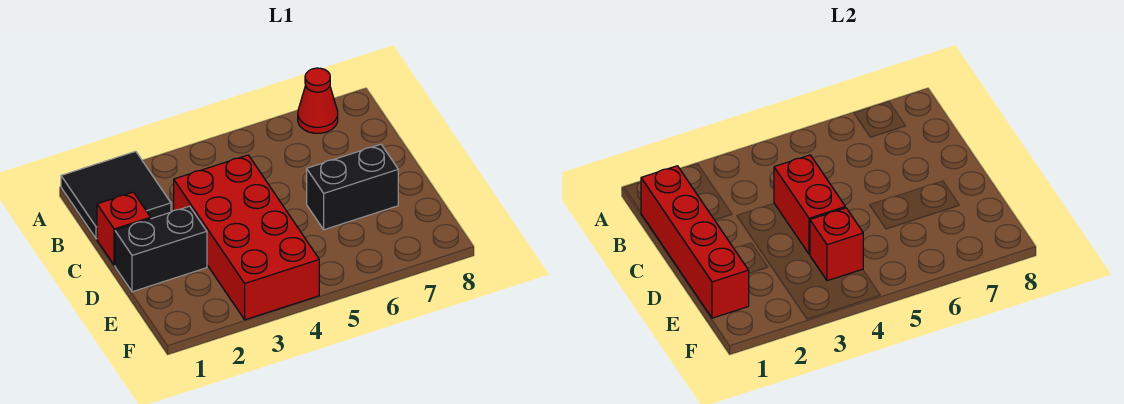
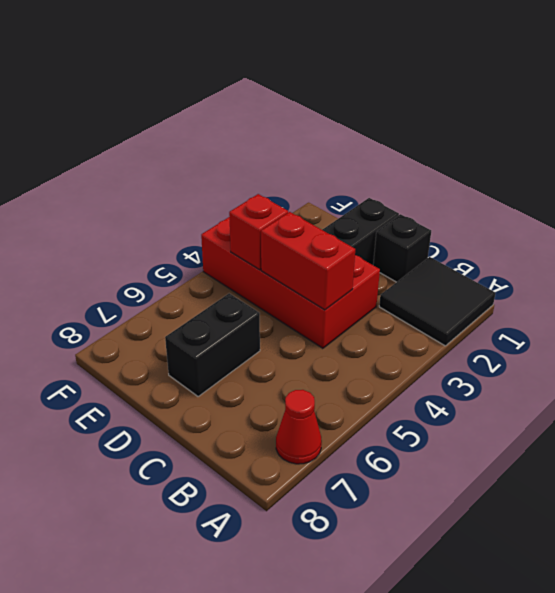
red brick B1:E1 level 2 -> none
red brick C1 level 1 -> black brick C1 level 1

